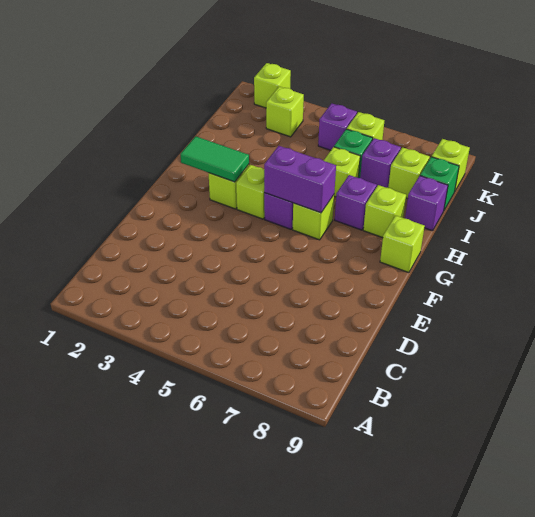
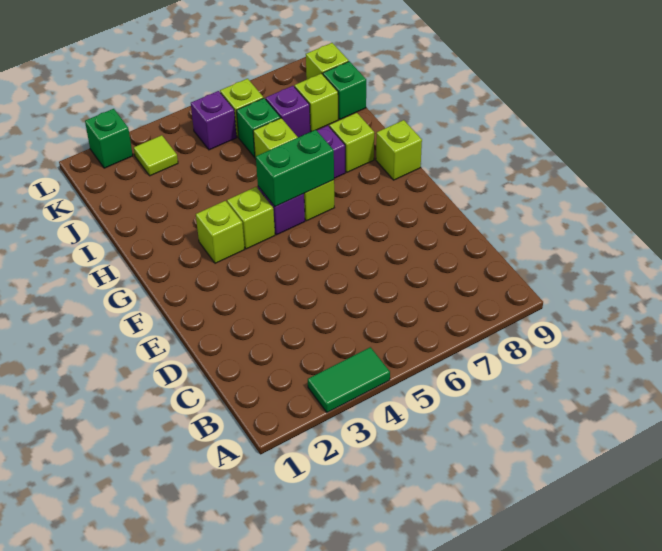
green tile G2:G3 level 2 -> green tile A3:A4 level 1
purple brick G5:G6 level 2 -> green brick G5:G6 level 2
purple brick I9 level 1 -> none
lime brick K3 level 1 -> lime tile K3 level 1
lime brick L2 level 1 -> green brick L2 level 1

